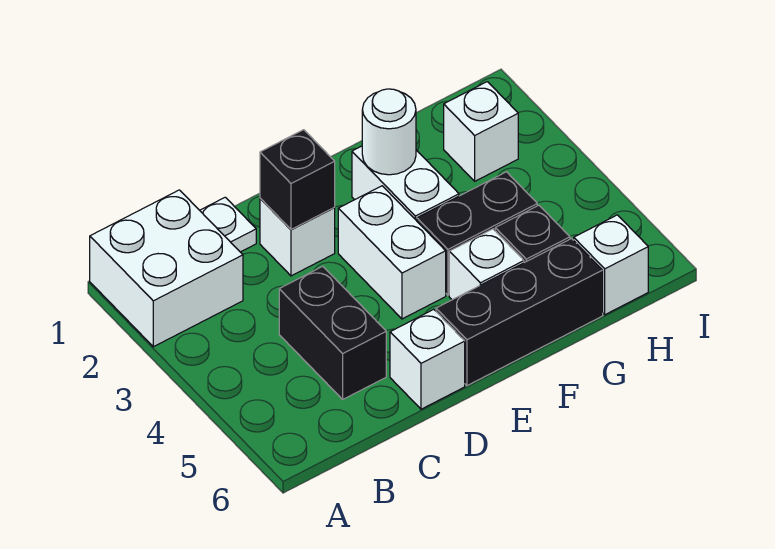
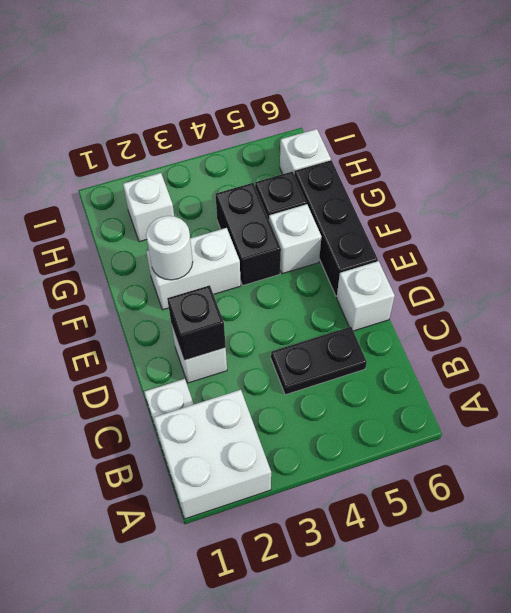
black brick C4:C5 level 1 -> black plate C4:C5 level 1
white brick E3:E4 level 1 -> none

